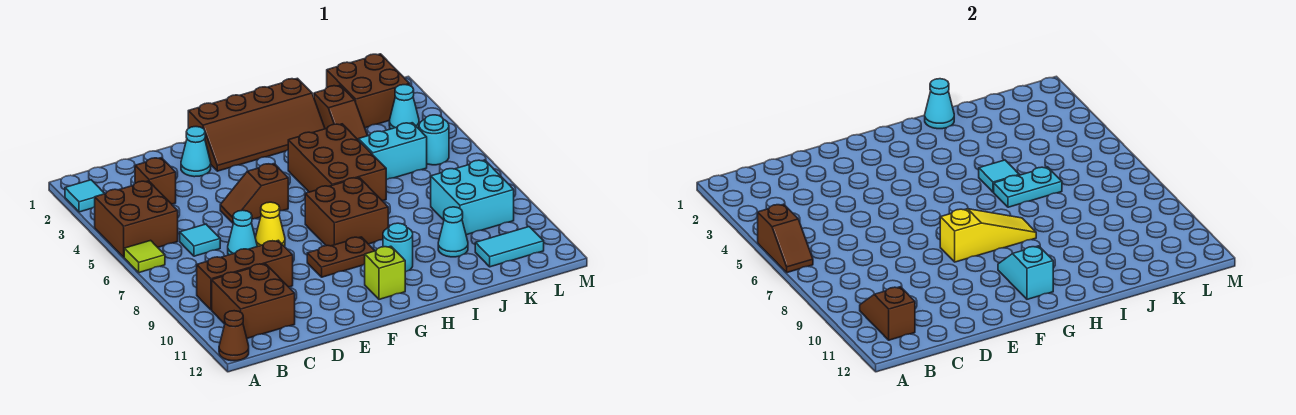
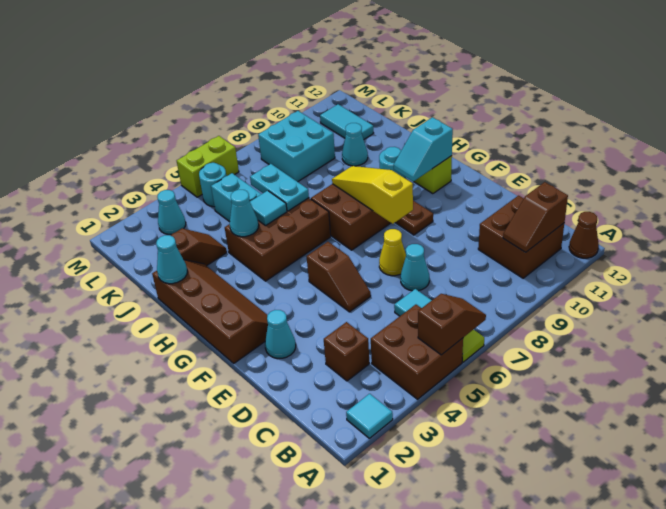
brown brick B9:D9 level 1 -> none
none -> cyan cone I4 level 2
brown brick K1:L2 level 1 -> none
none -> lime brick M5:M6 level 1

